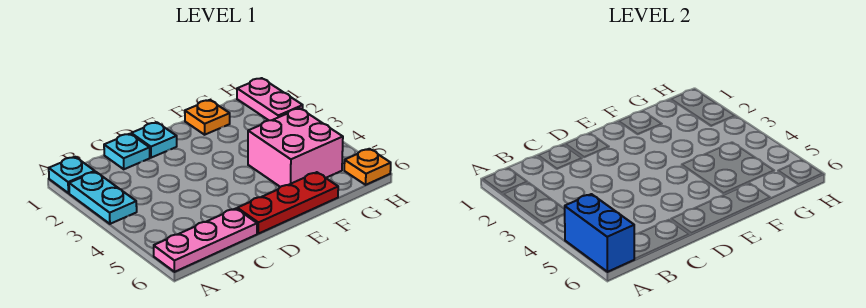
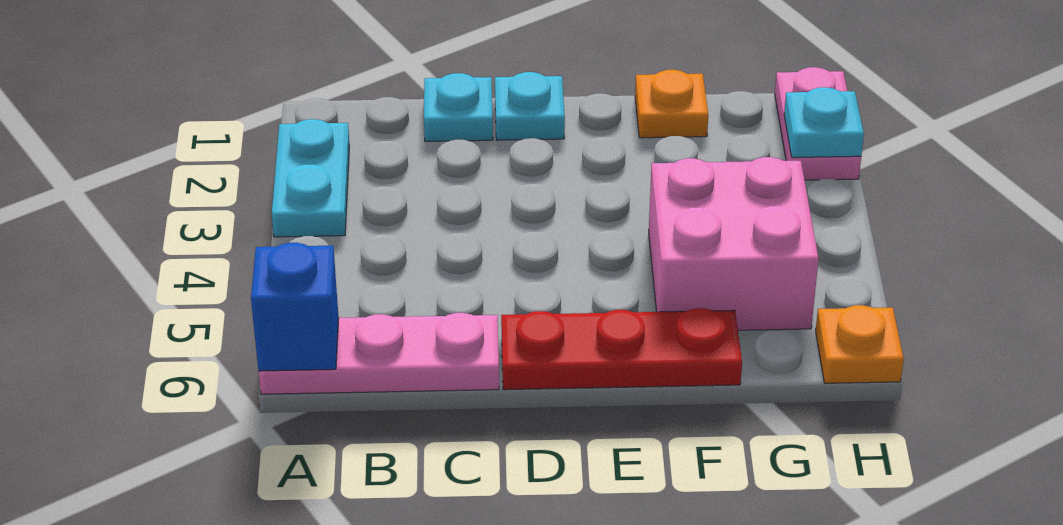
cyan plate A1 level 1 -> cyan plate H2 level 2
blue brick A5:A6 level 2 -> blue brick A6 level 2

